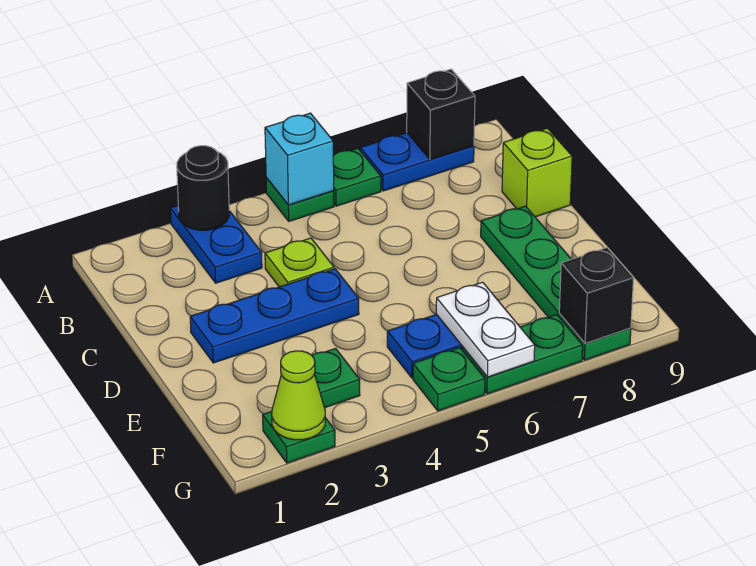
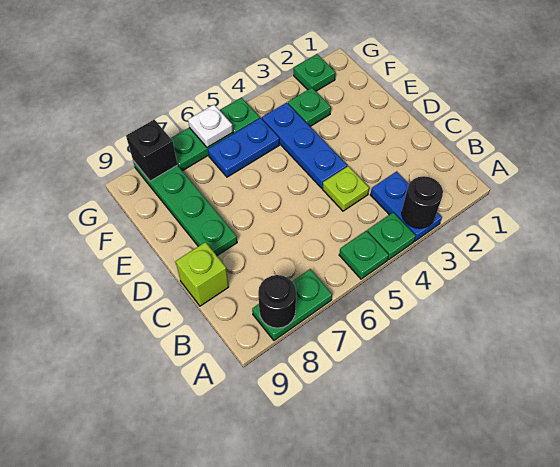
cyan brick A5 level 2 -> none
green plate A6 level 1 -> green plate A4 level 1
blue plate A7:A8 level 1 -> green plate A7:A8 level 1
black brick A8 level 2 -> black round brick A8 level 2
blue plate D2:D4 level 1 -> blue plate D4:F4 level 1
white plate F6:G6 level 2 -> white plate G6 level 2
lime cone G2 level 2 -> none

